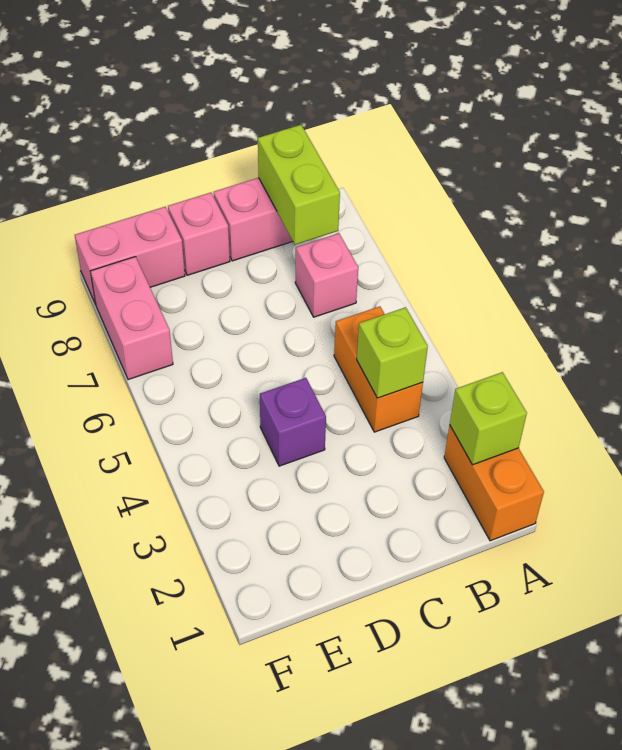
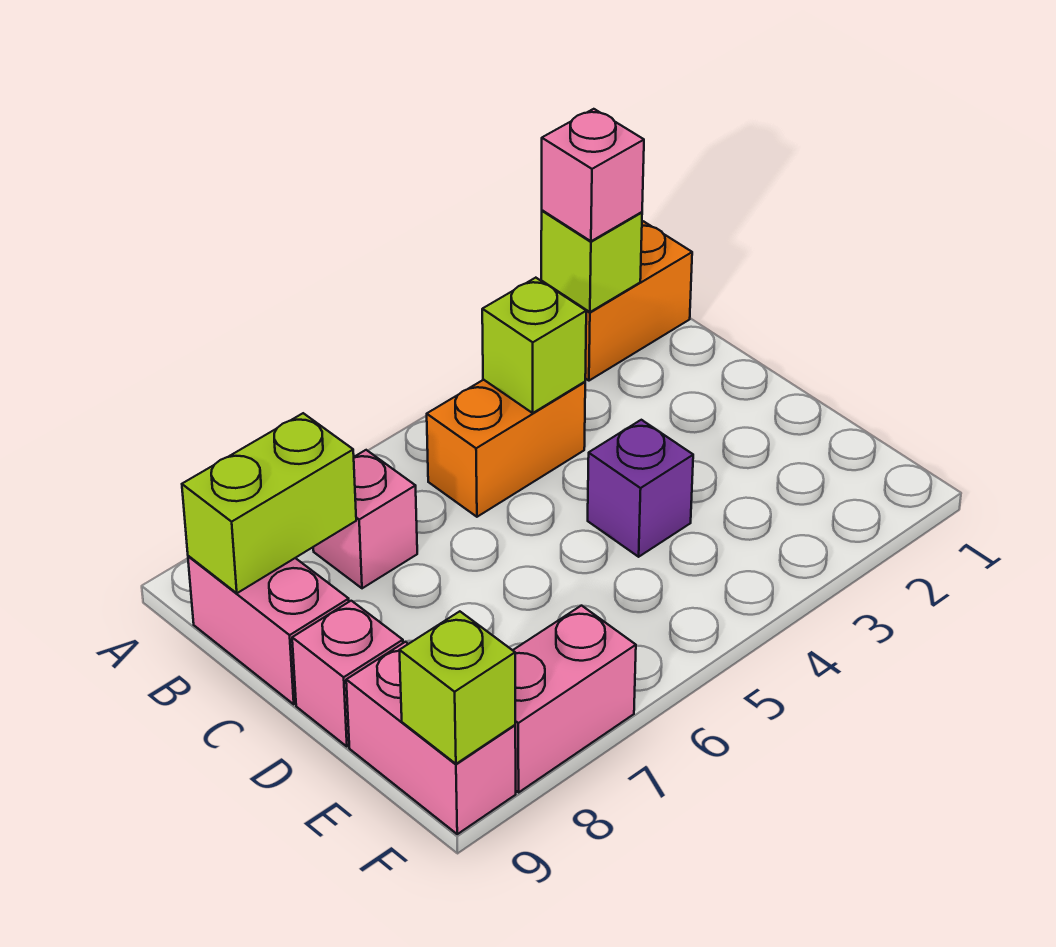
none -> pink brick A2 level 3
none -> lime brick F9 level 2

